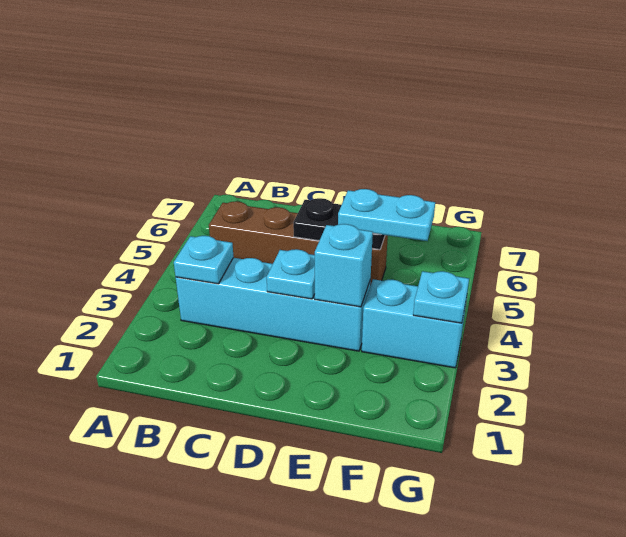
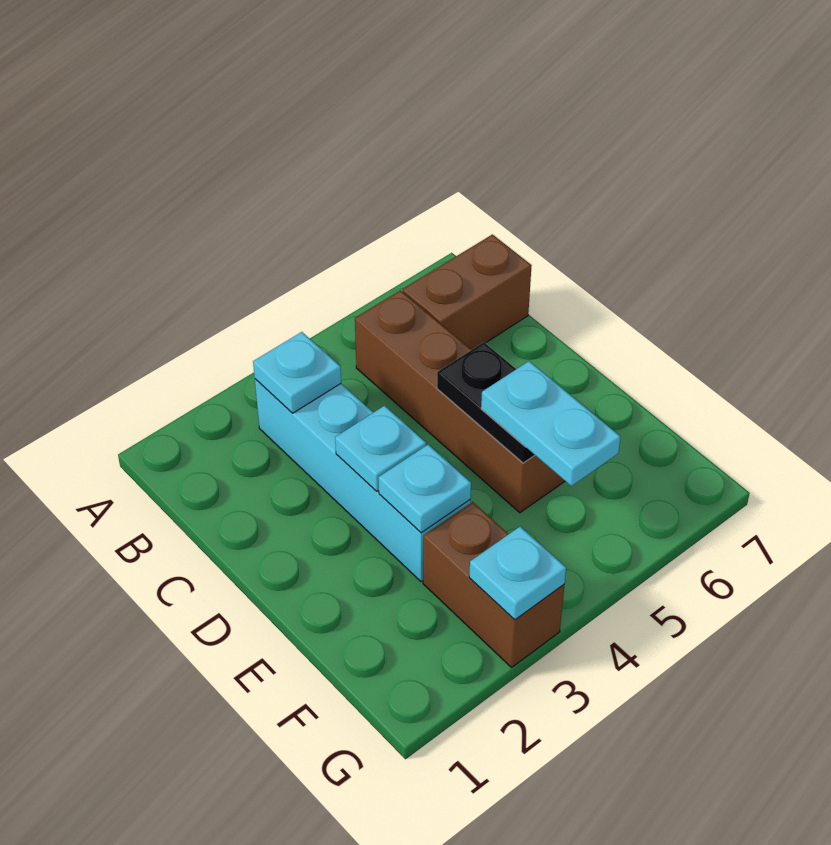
none -> brown brick B6:B7 level 1
cyan brick E3 level 2 -> cyan plate E3 level 2
cyan brick F3:G3 level 1 -> brown brick F3:G3 level 1

